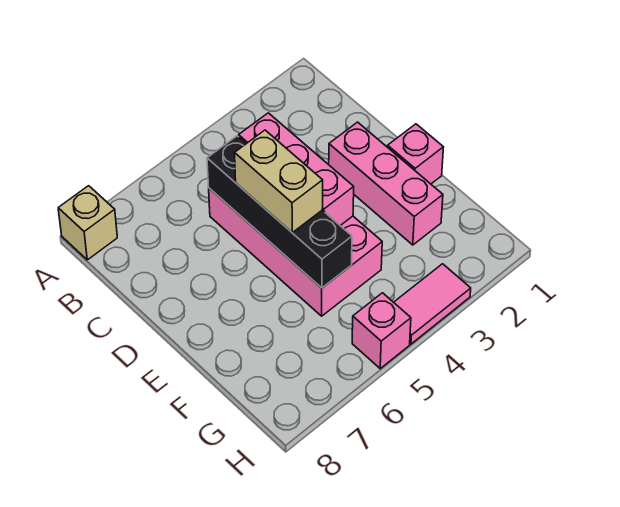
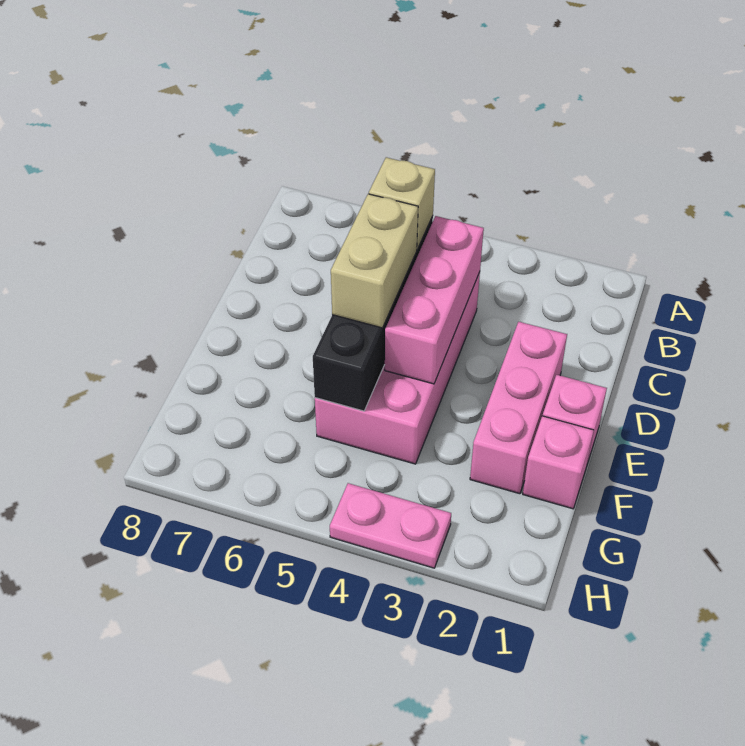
tan brick A8 level 1 -> tan brick C5 level 3
pink tile H3:H4 level 1 -> pink plate H3:H4 level 1
pink brick H5 level 1 -> pink brick F1 level 1

